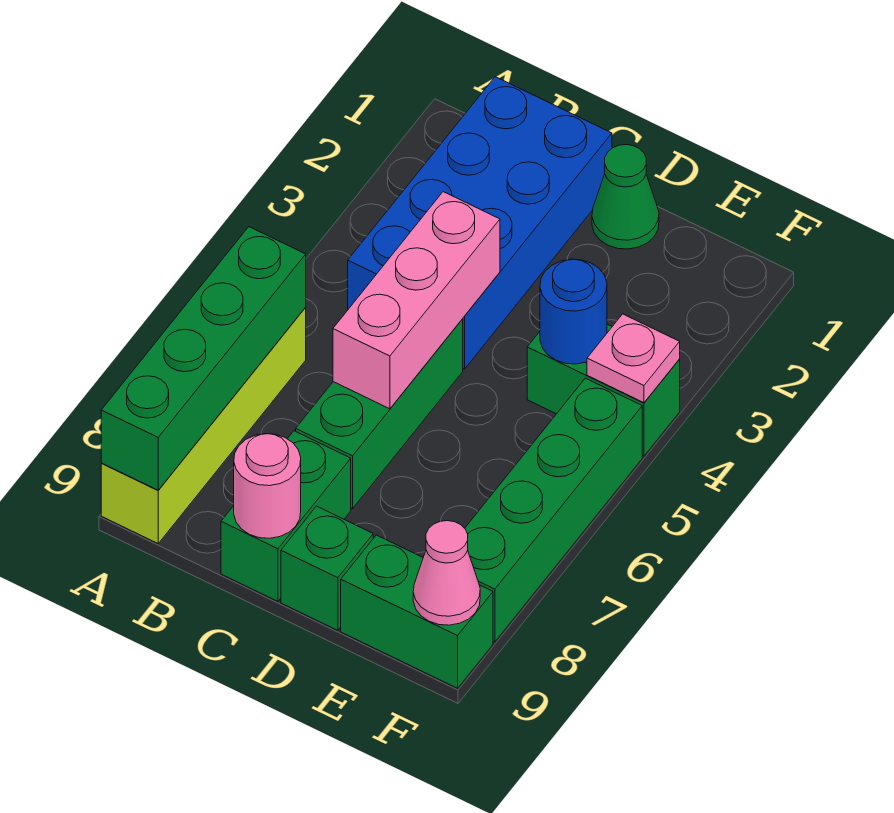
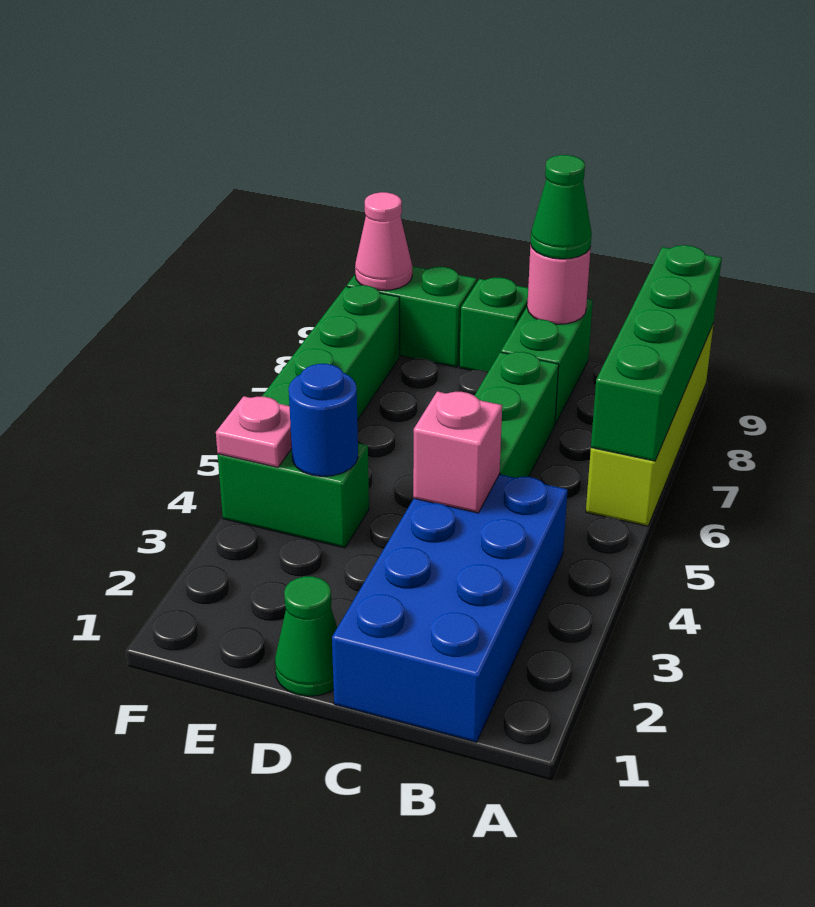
pink brick C4:C6 level 2 -> pink brick C4 level 2
none -> green cone C9 level 3

